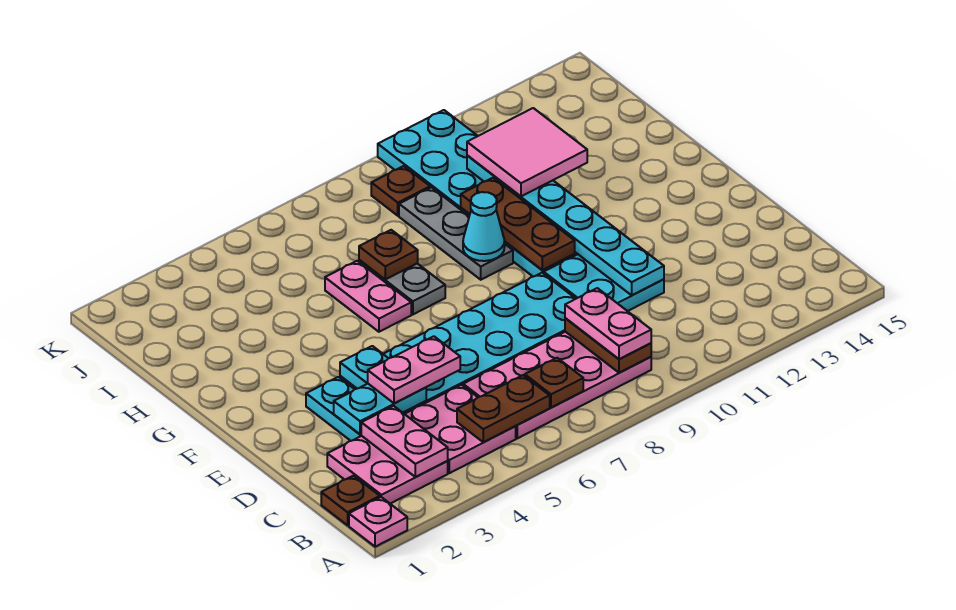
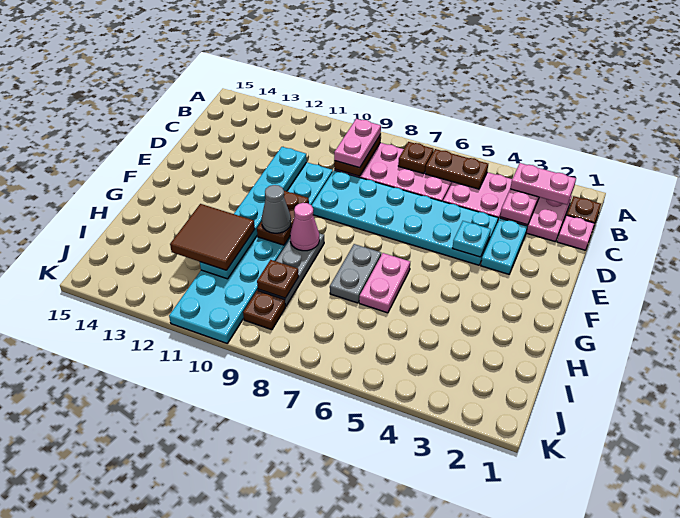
pink plate A1 level 1 -> pink plate C1 level 1
cyan plate D3:D4 level 2 -> none
pink plate D4:D5 level 3 -> pink plate B2:B3 level 3
brown plate F10:H10 level 2 -> brown plate F10:G10 level 2
cyan cone G9 level 2 -> pink cone G9 level 2
none -> grey cone G10 level 3
brown plate H7 level 2 -> brown plate I9 level 2
pink tile H11:I12 level 3 -> brown tile H11:I12 level 3

